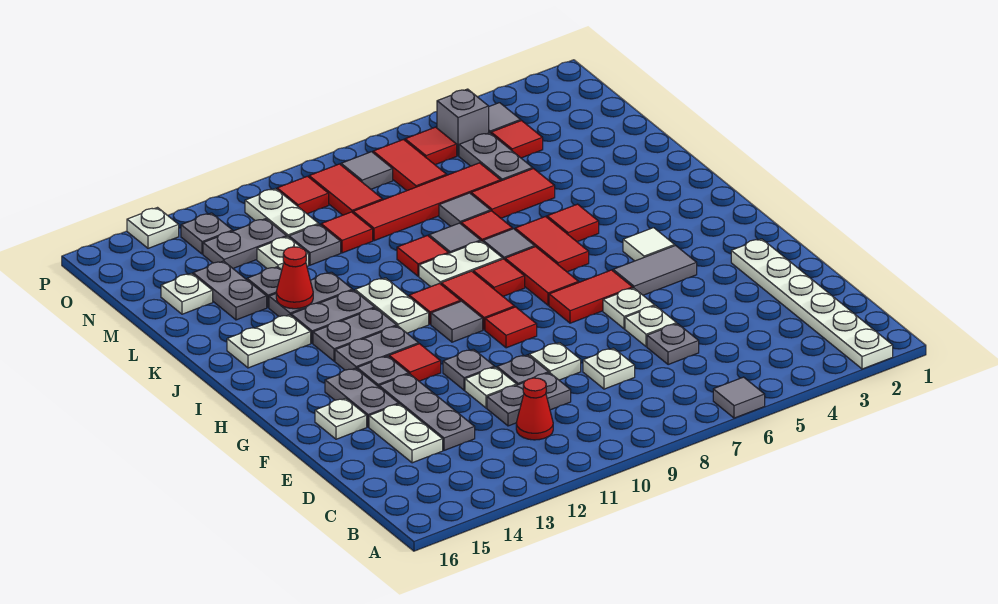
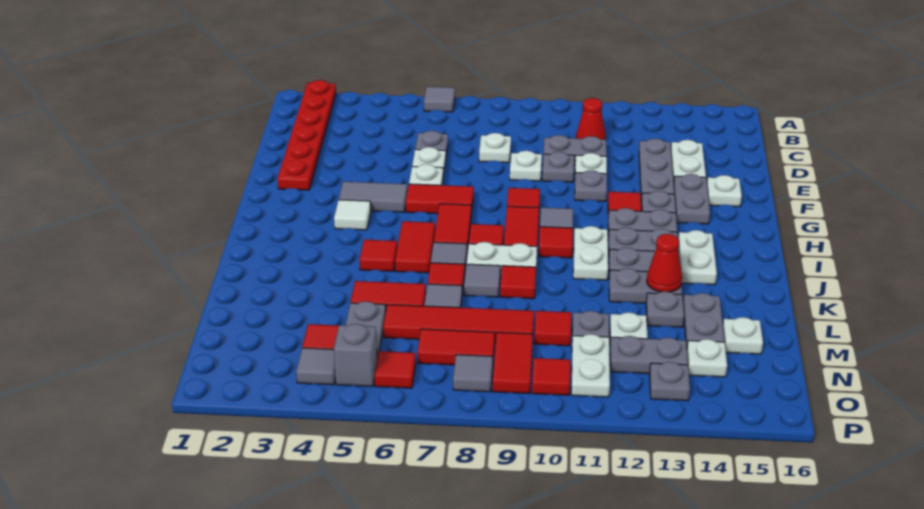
white plate A2:F2 level 1 -> red plate A2:F2 level 1
white plate J14:J15 level 1 -> white plate I14:J14 level 1
red tile N7:O7 level 1 -> red tile N7:N8 level 1
white plate P14 level 1 -> white plate N14 level 1

